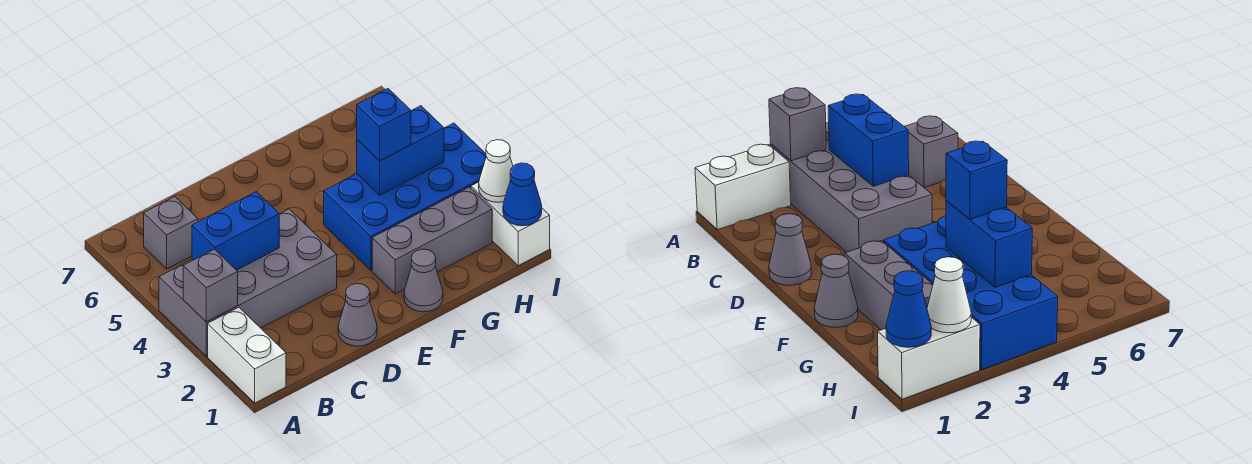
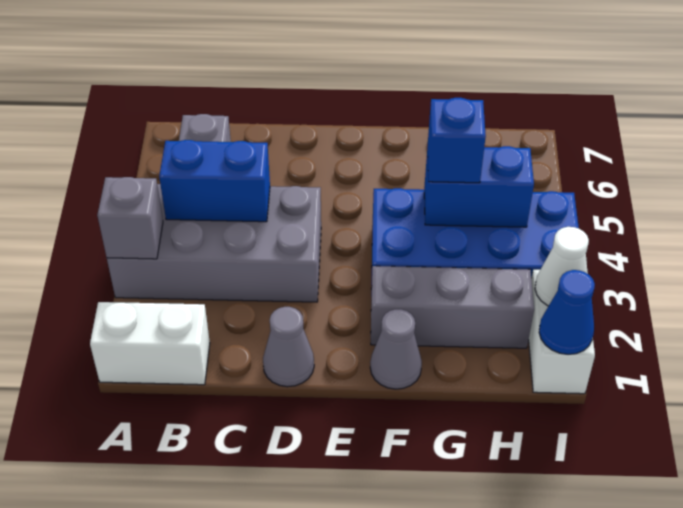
white brick A1:A2 level 1 -> white brick A1:B1 level 1

